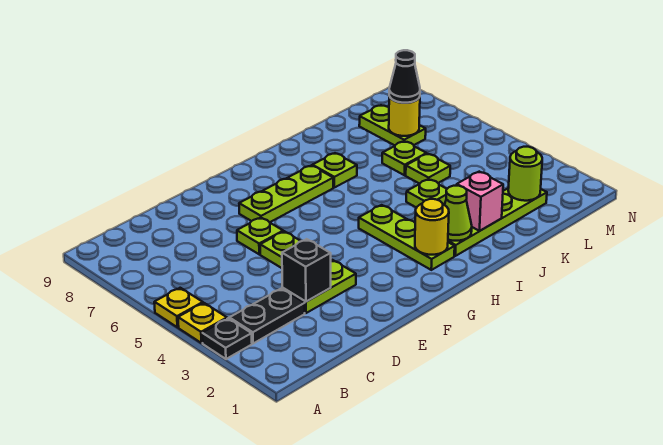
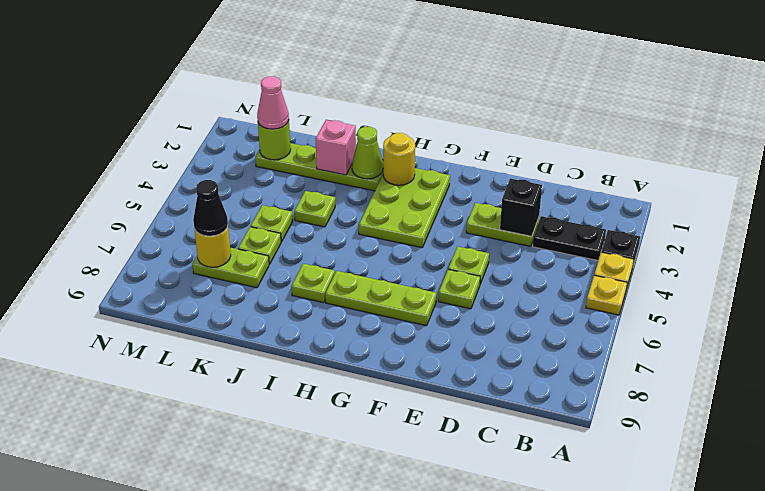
lime plate H2:H4 level 1 -> lime plate G2:H4 level 1
none -> pink cone L2 level 3
lime plate L7:L8 level 1 -> lime plate K7:L7 level 1

